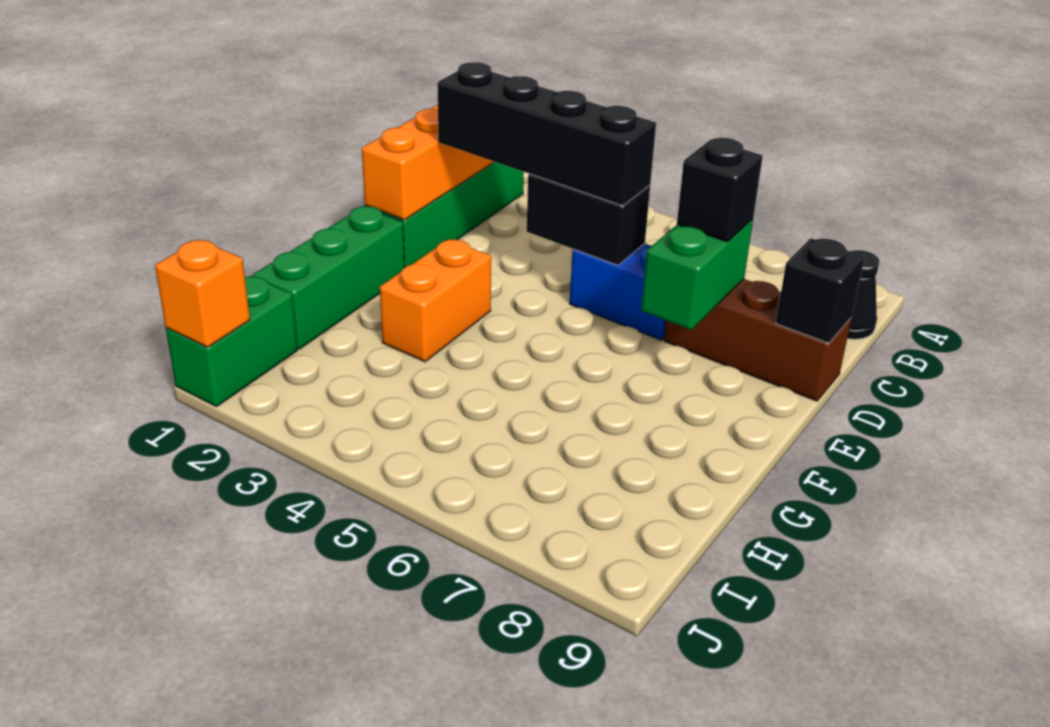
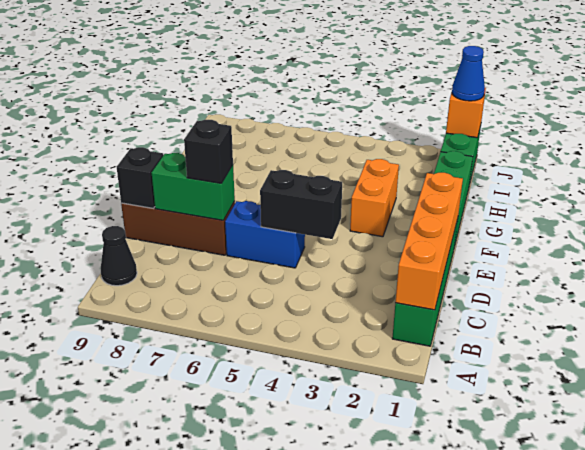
black brick D2:D5 level 3 -> none
green brick D7:E7 level 2 -> green brick D7:D8 level 2
none -> blue cone J1 level 3

